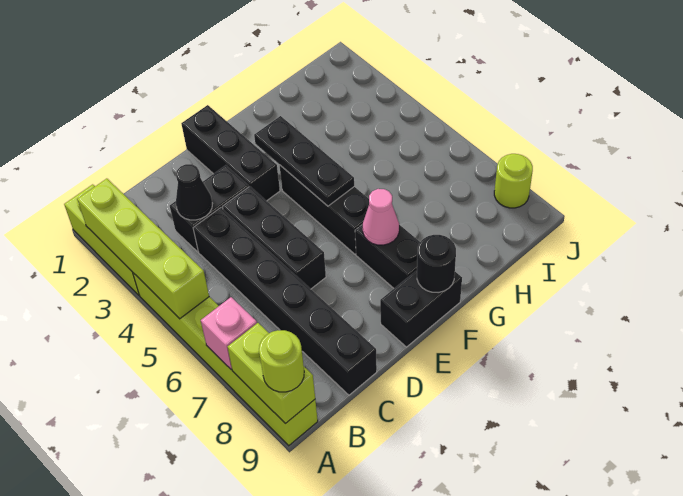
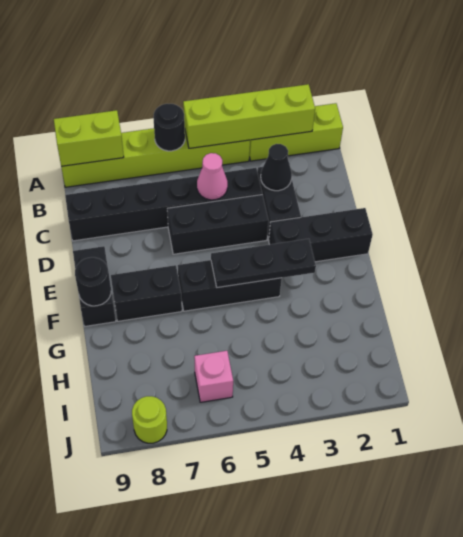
none -> black round brick A6 level 2
pink brick A7 level 2 -> pink brick I6 level 1
lime round brick A9 level 3 -> none
pink cone F7 level 2 -> pink cone C5 level 2

